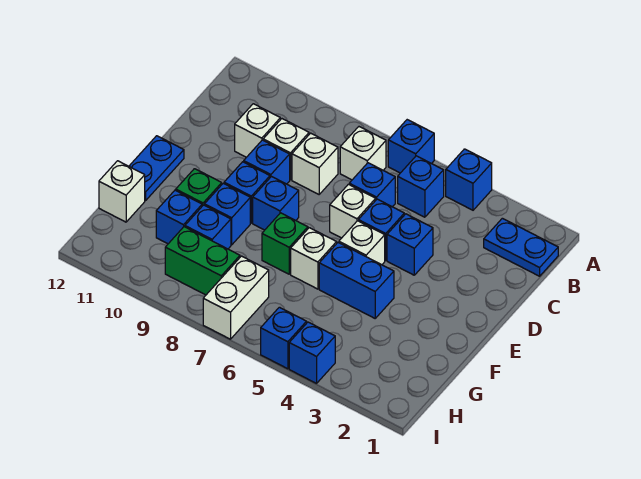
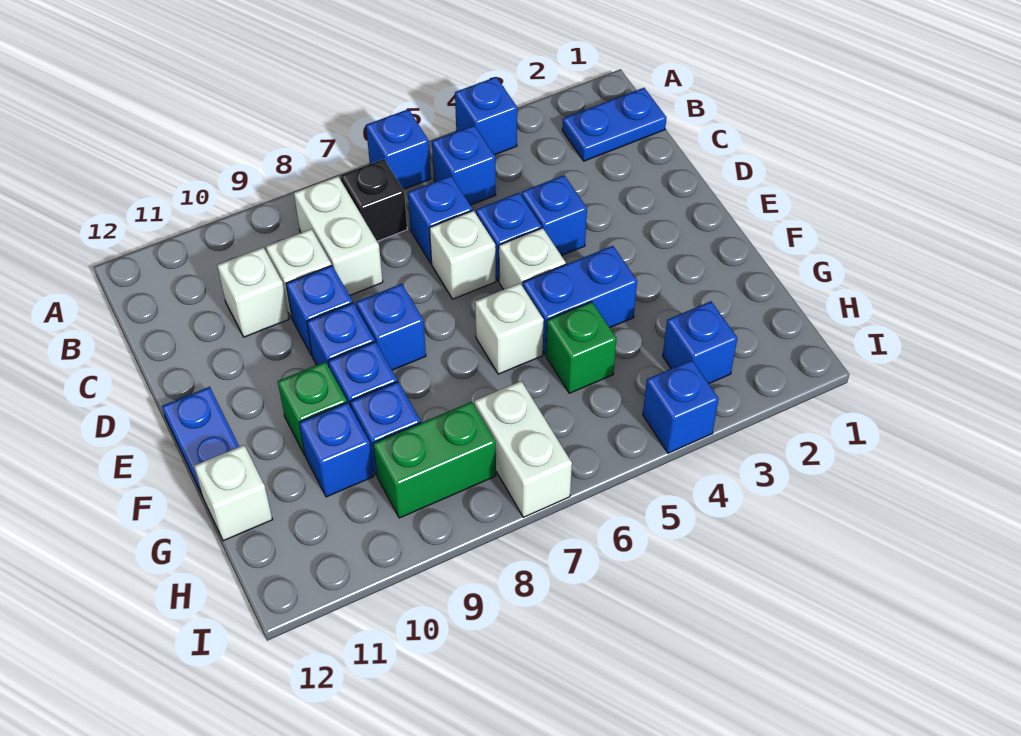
white brick B7 level 1 -> black brick B7 level 1
white brick C8 level 1 -> white brick B8:C8 level 1
green brick F7 level 1 -> green brick G5 level 1
blue brick I5 level 1 -> blue brick H3 level 1

